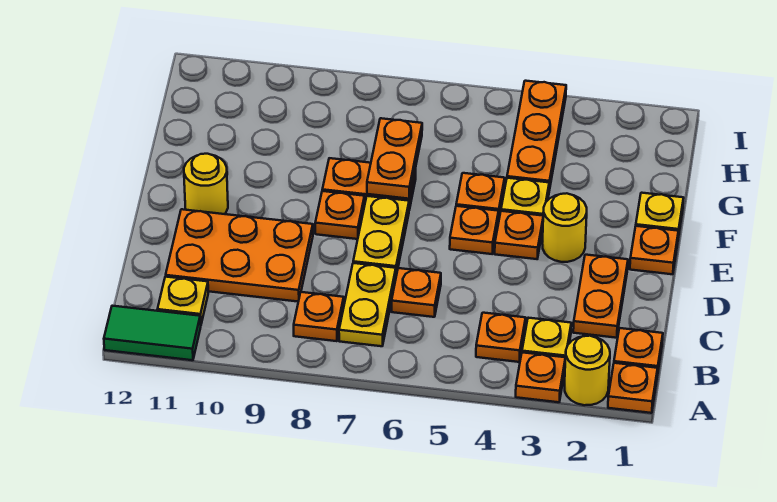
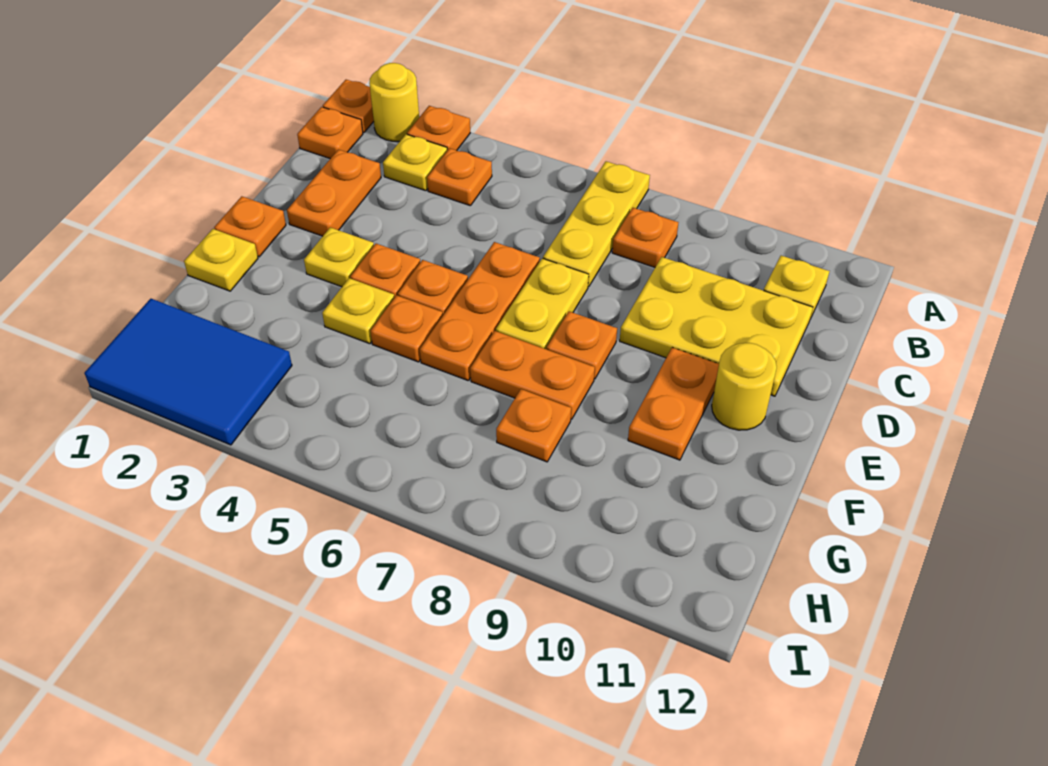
green tile A11:A12 level 1 -> none
yellow plate B7:C7 level 1 -> yellow plate A7:C7 level 1
orange plate C6 level 1 -> orange plate G8 level 1
orange plate C9:D11 level 1 -> yellow plate C9:D11 level 1
yellow round brick E3 level 1 -> yellow plate E3 level 1
orange plate F7:G7 level 2 -> orange plate E10:F10 level 1
orange plate G4:I4 level 1 -> orange plate D6:F6 level 1
none -> blue tile H1:I3 level 1

